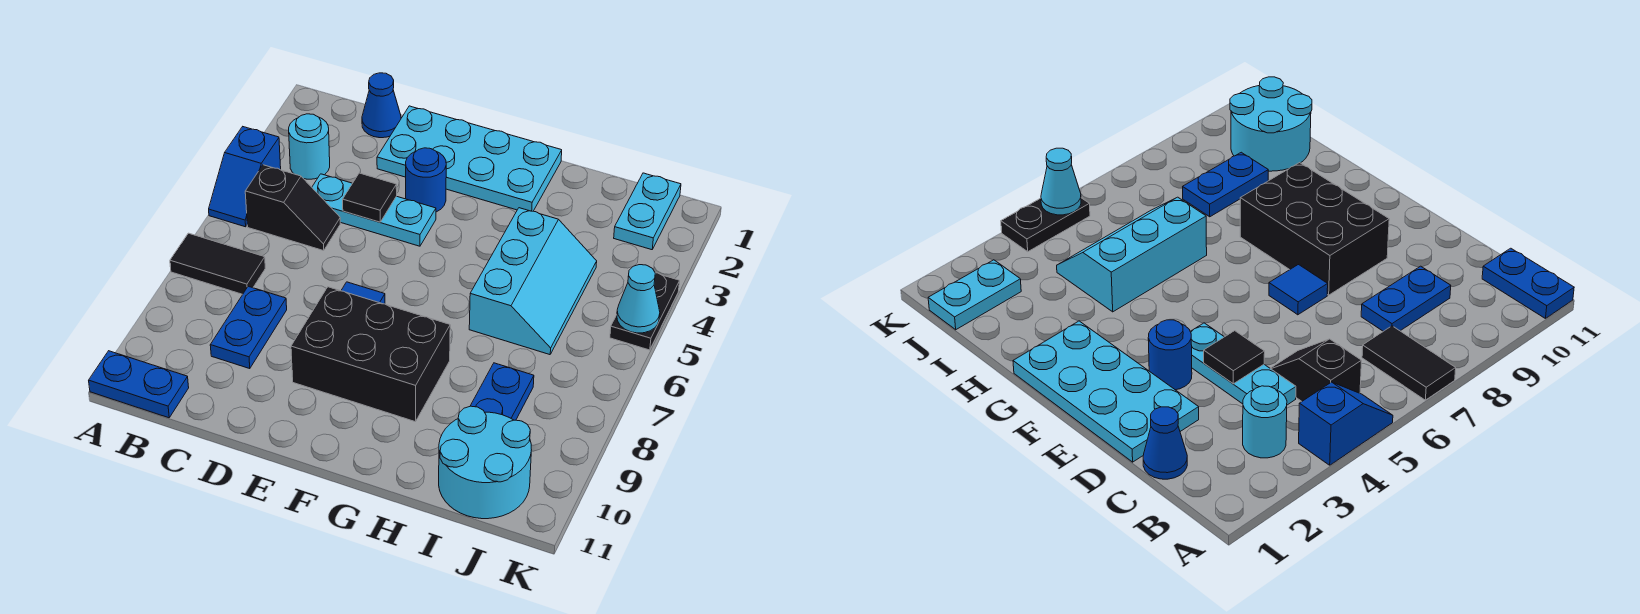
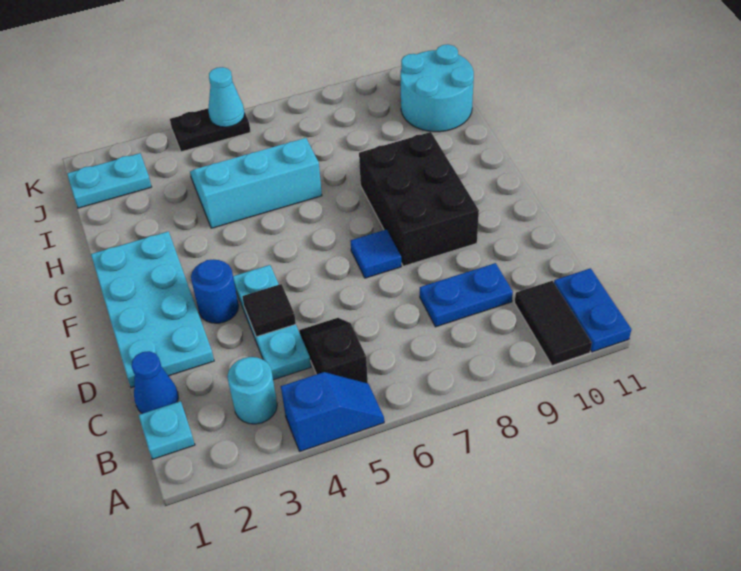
black tile A7:B7 level 1 -> black tile A10:B10 level 1
none -> cyan plate B1 level 1
blue plate I8:I9 level 1 -> none

